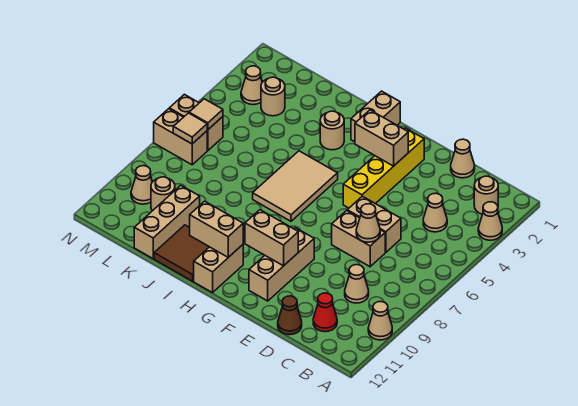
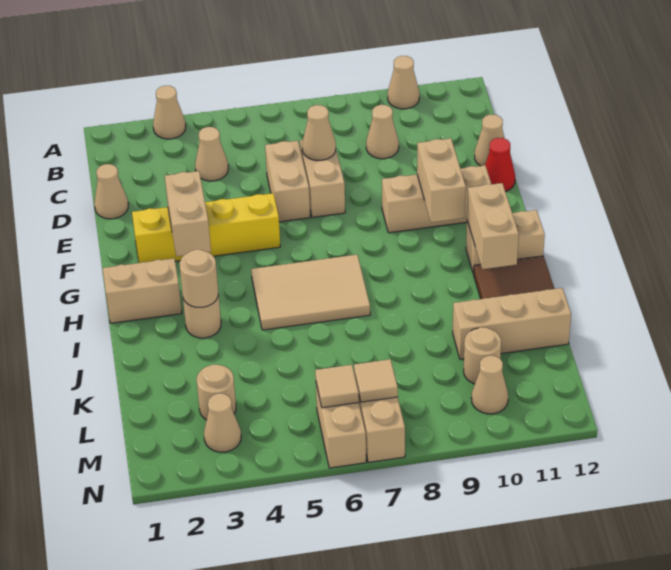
tan round brick B2 level 1 -> tan round brick I3 level 2
red cone C11 level 1 -> red cone E12 level 1
brown cone D12 level 1 -> tan cone D12 level 1

